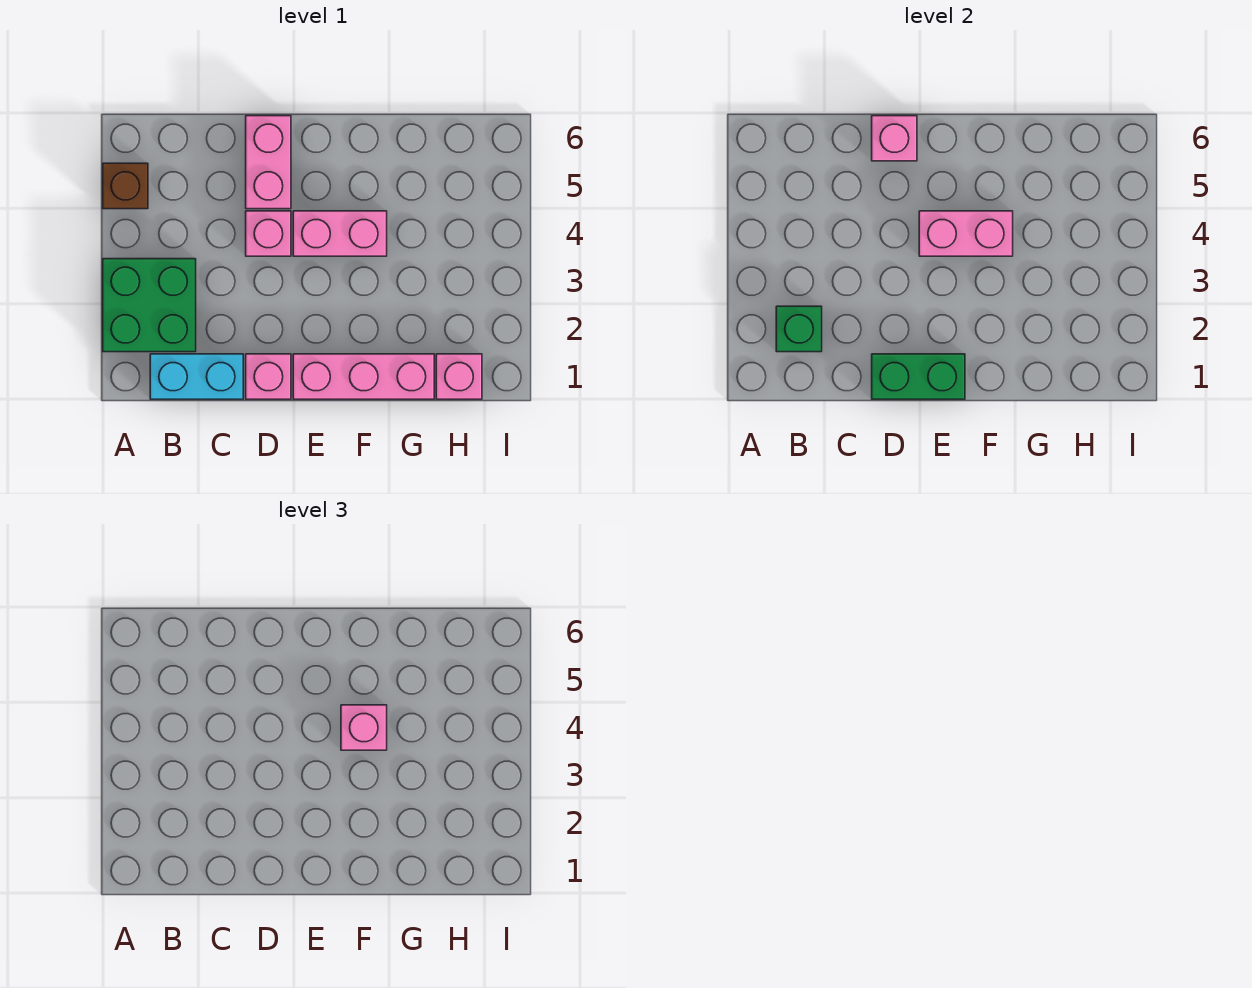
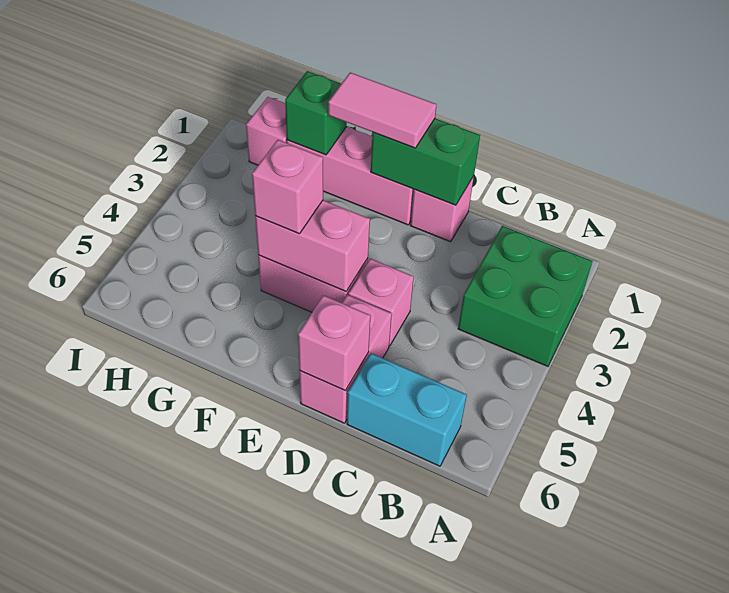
brown brick A5 level 1 -> none
cyan brick B1:C1 level 1 -> cyan brick B6:C6 level 1
green brick B2 level 2 -> green brick G1 level 2
none -> pink tile E1:F1 level 3

